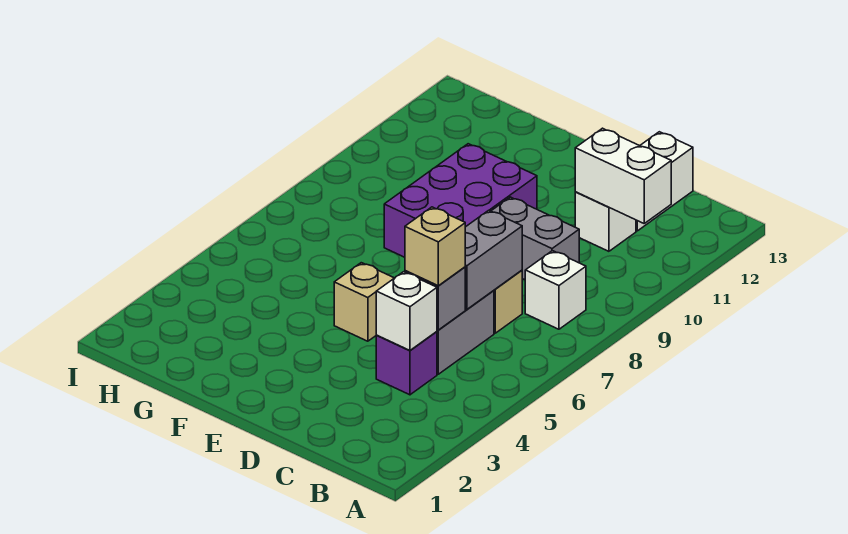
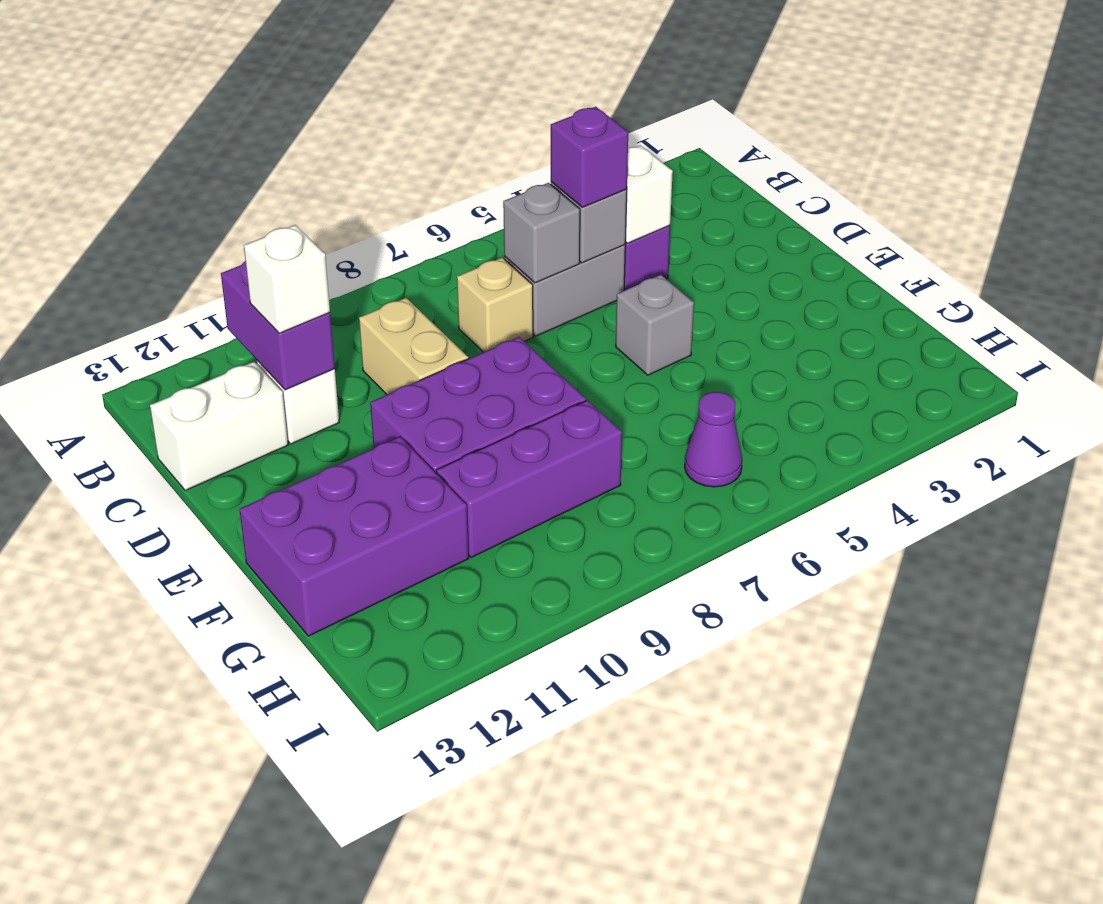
white brick B8 level 1 -> white brick C11 level 3
white brick B11:C11 level 2 -> purple brick B11:C11 level 2
tan brick C5 level 3 -> purple brick C5 level 3
grey brick C6:C7 level 2 -> grey brick C6 level 2
grey brick C9:D9 level 1 -> tan brick C9:D9 level 1
tan brick E5 level 1 -> grey brick E5 level 1
none -> purple brick F11:G13 level 1
none -> purple brick G8:G10 level 1
none -> purple cone H6 level 1

